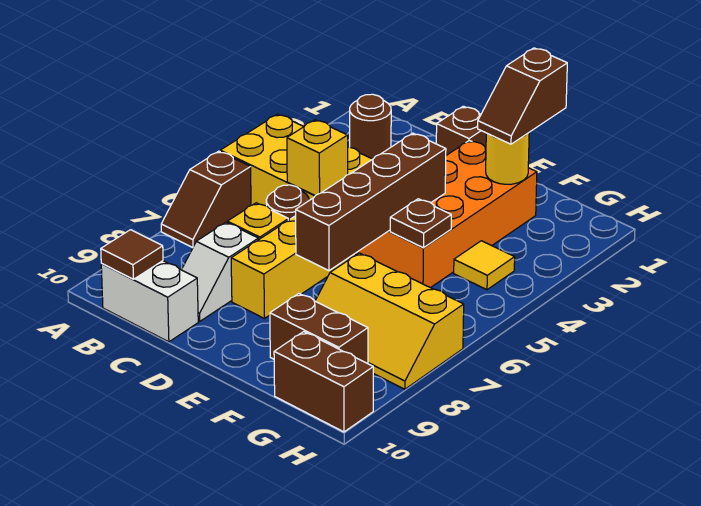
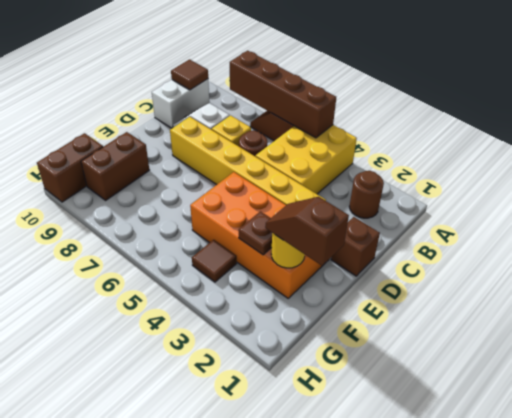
yellow brick C5 level 2 -> none
brown brick E4:E7 level 2 -> brown brick A5:A8 level 2
brown plate F5 level 2 -> brown plate F3 level 2
yellow slope F7:H8 level 1 top 7 -> none
yellow tile G4 level 1 -> brown tile G4 level 1

